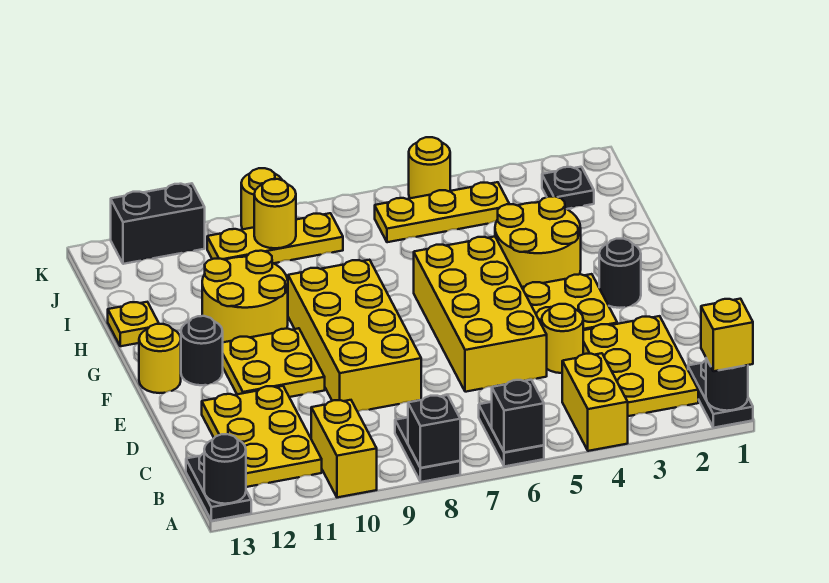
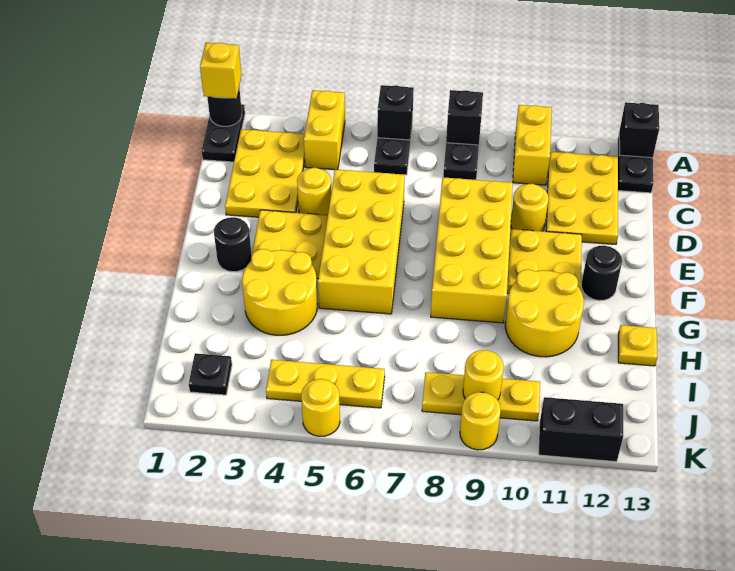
black round brick A13 level 2 -> black brick A13 level 2
yellow round brick F13 level 1 -> yellow round brick D10 level 1

